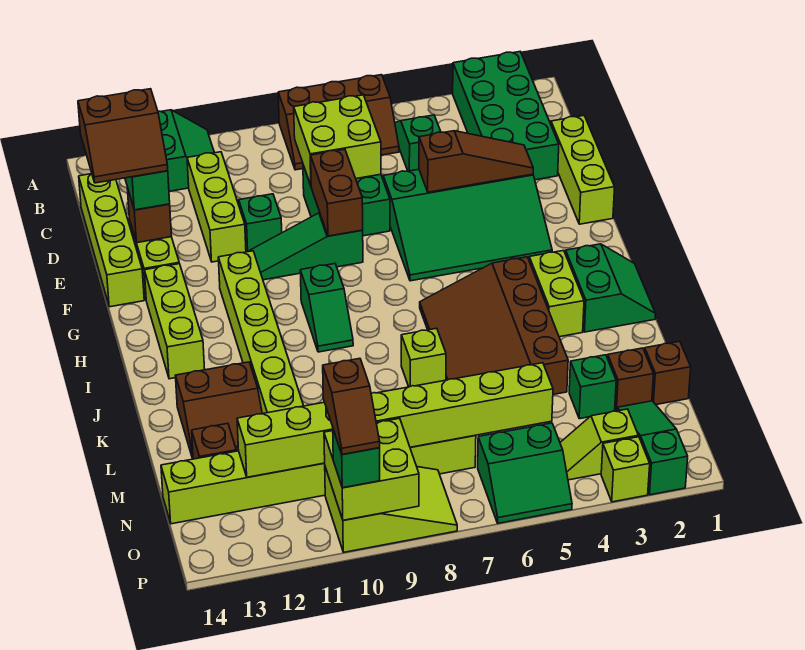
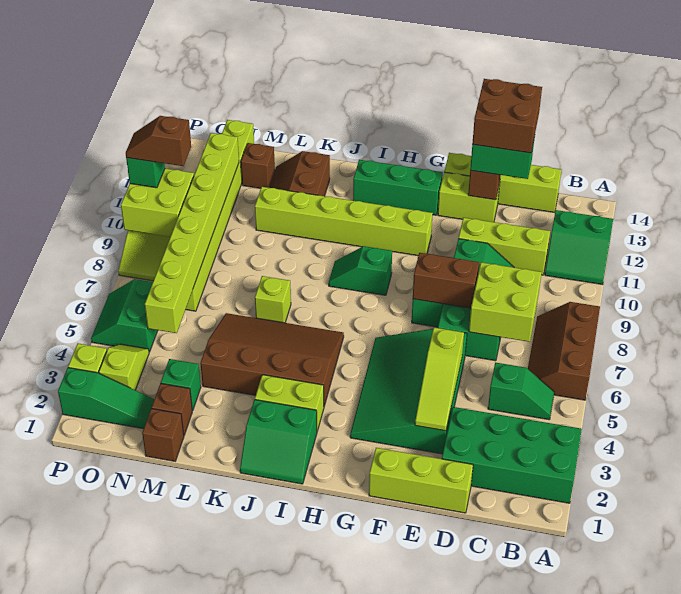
brown slope D13:E14 level 4 top D -> brown brick D13:E14 level 4
brown slope E3:E5 level 2 top 5 -> lime slope E3:E5 level 2 top 5
lime brick G13:I13 level 1 -> green brick G13:I13 level 1

